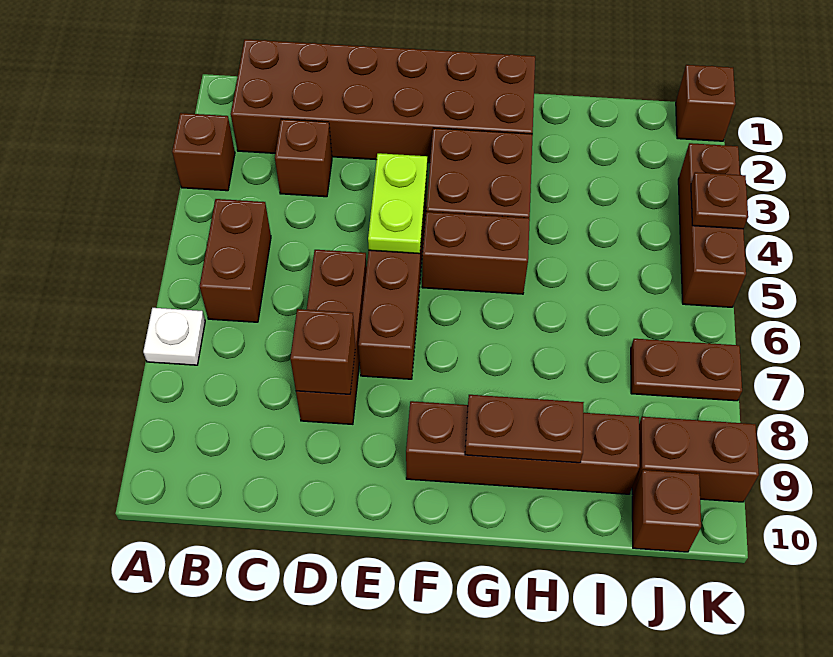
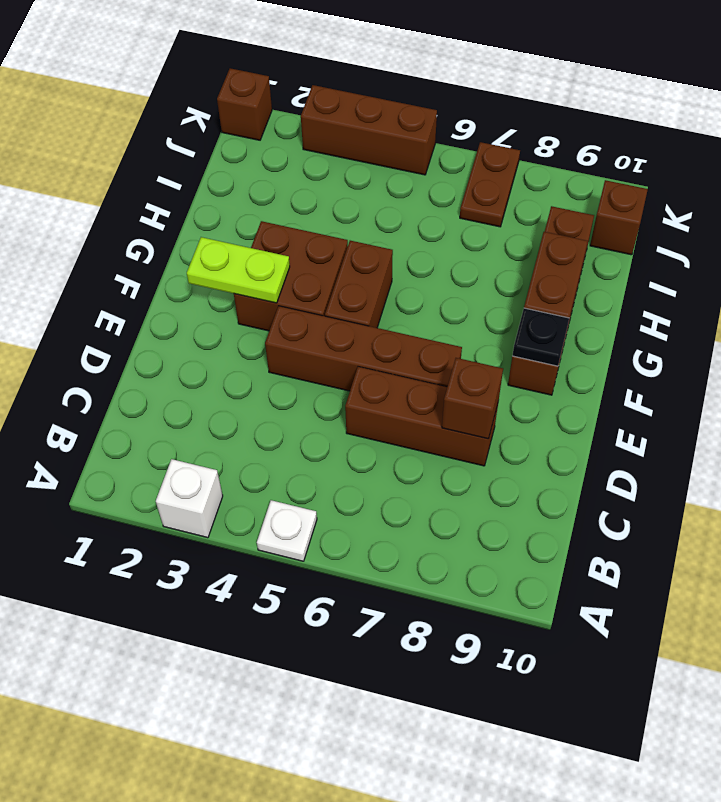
brown brick A3 level 1 -> white brick A3 level 1
white plate A7 level 1 -> white plate A5 level 1
brown brick B1:G2 level 1 -> none
brown brick B5:B6 level 1 -> none
brown brick C3 level 1 -> none
lime plate E4:E5 level 2 -> lime plate F2:F3 level 2
none -> black plate F9 level 2
brown brick J9:K9 level 1 -> none
brown plate K4 level 2 -> none

